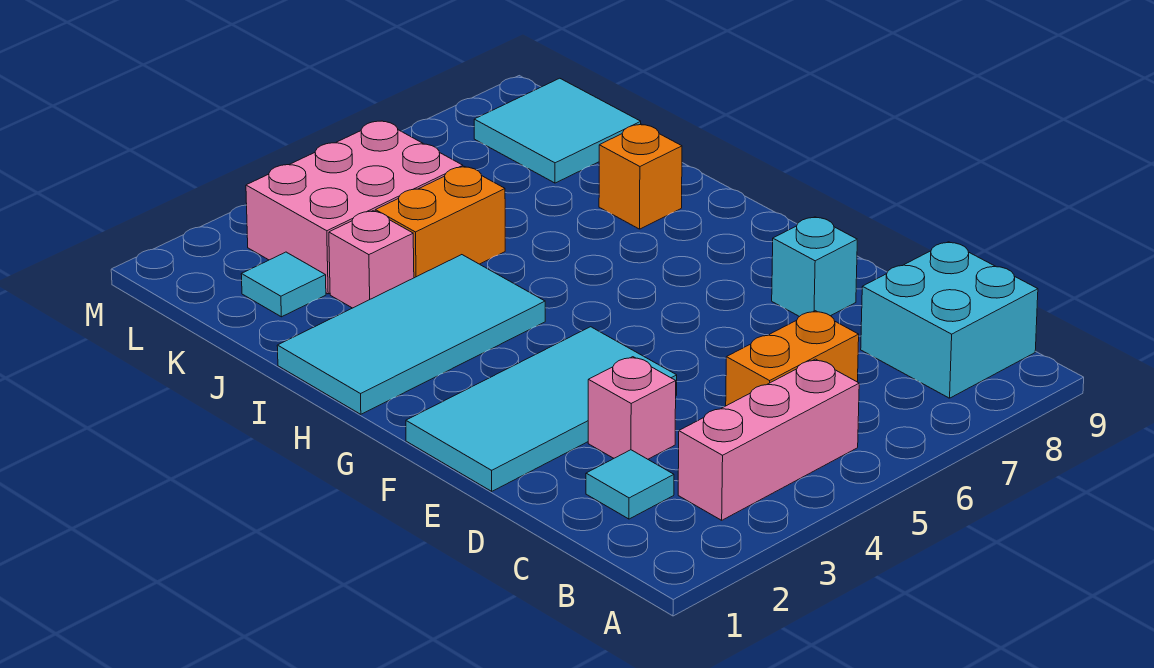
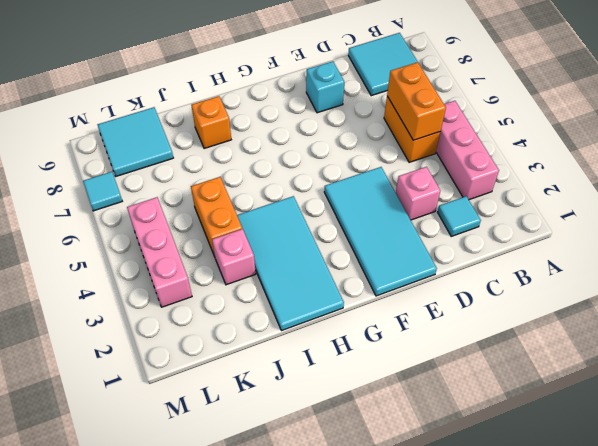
cyan brick B8:C9 level 1 -> cyan tile B8:C9 level 1
none -> orange brick C5:C6 level 2
cyan tile K2 level 1 -> cyan tile M7 level 1
pink brick K3:L5 level 1 -> pink brick L3:L5 level 1

